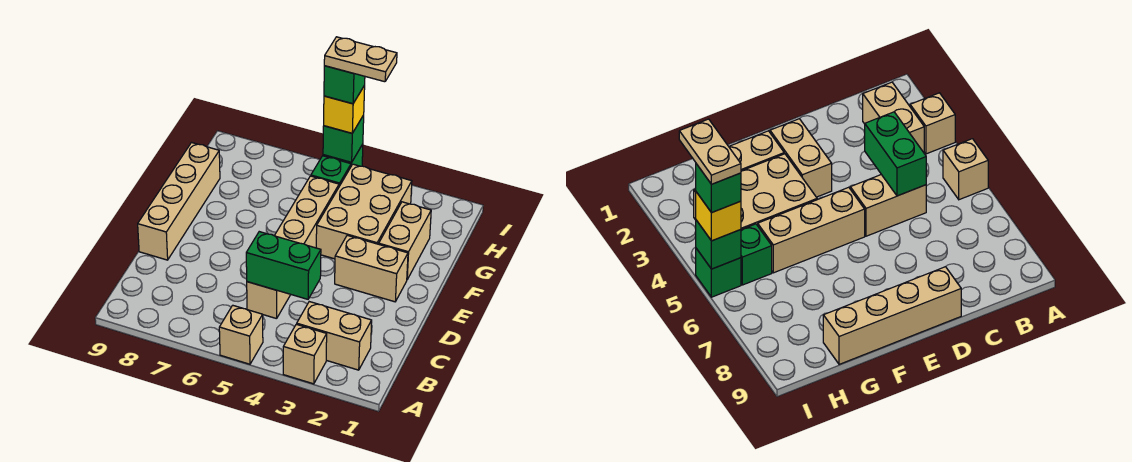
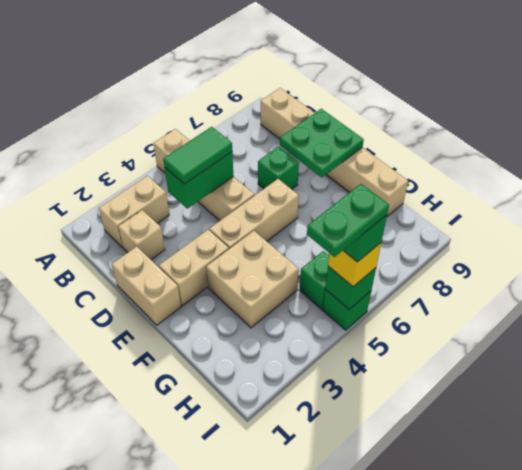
tan brick A3 level 1 -> tan brick C2 level 1
none -> green tile C4:C5 level 3
none -> green brick D7 level 1
none -> green plate D8:E9 level 2
tan brick D9:G9 level 1 -> tan brick B9:G9 level 1
tan brick E5:G5 level 1 -> tan brick E4:E6 level 1
tan brick F2:G2 level 1 -> tan brick D1:E1 level 1
tan brick F3:H4 level 1 -> tan brick F3:G4 level 1
tan plate I4:I5 level 5 -> green plate I4:I5 level 5

